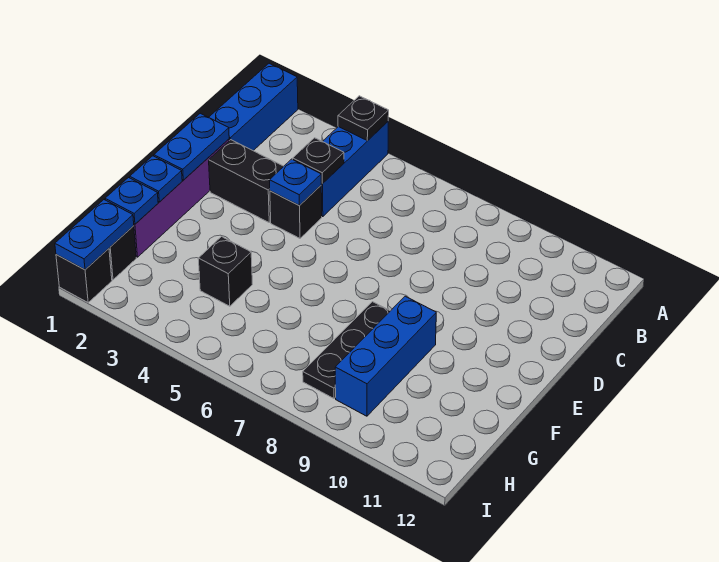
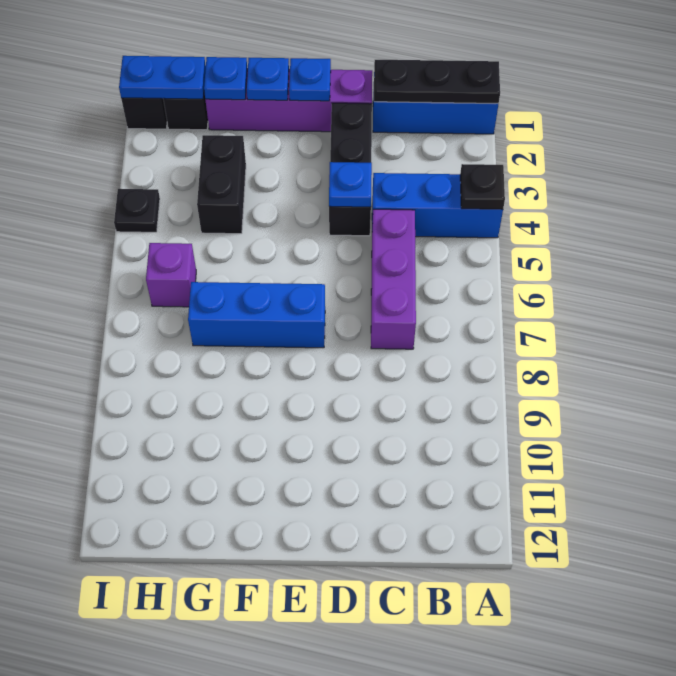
black plate C4 level 2 -> black plate I4 level 1
none -> purple brick C5:C7 level 1
blue plate D1:E1 level 2 -> blue plate E1 level 2
black plate F8:H8 level 1 -> black plate A1:C1 level 2
blue brick F9:H9 level 1 -> blue brick E7:G7 level 1
black brick G4 level 1 -> black brick G3:G4 level 1
none -> purple brick H6 level 1

